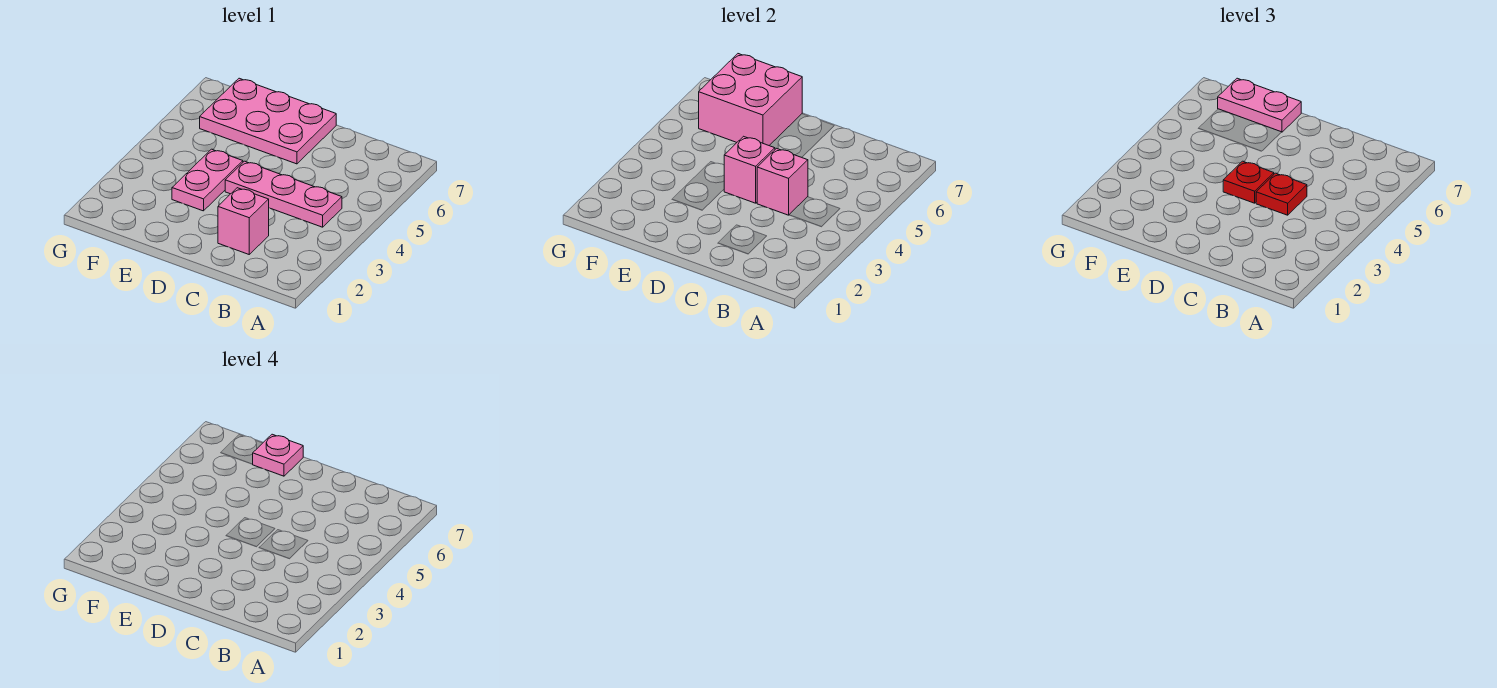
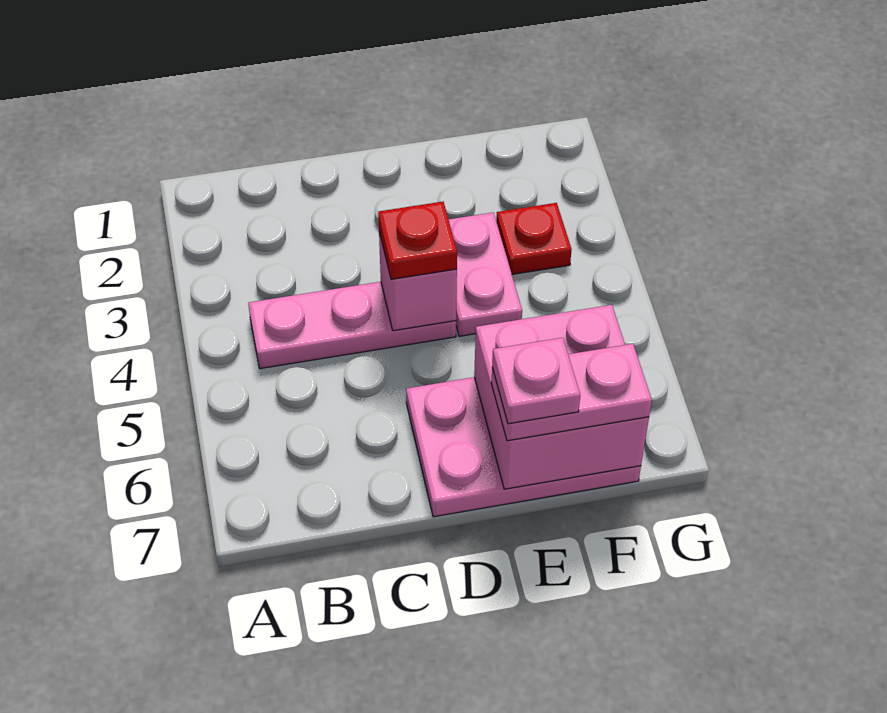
pink brick C2 level 1 -> none
pink brick C4 level 2 -> none
red plate C4 level 3 -> red plate F3 level 1

